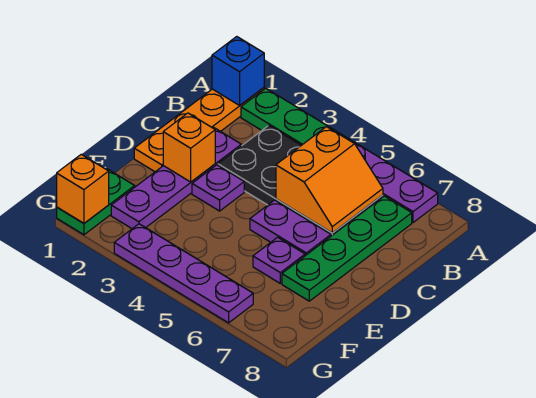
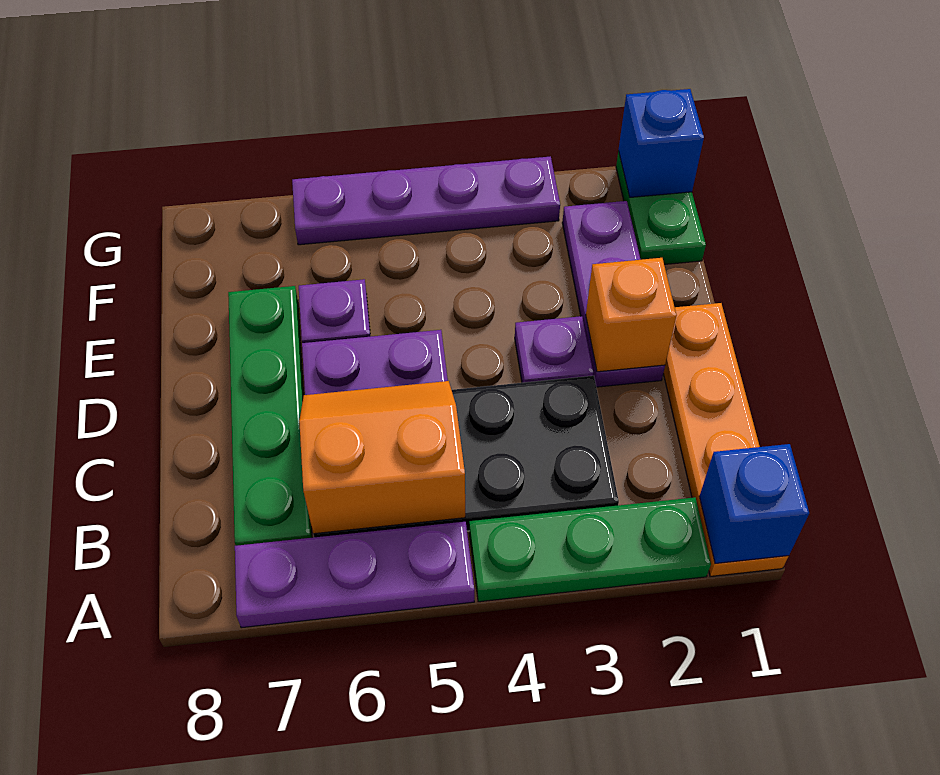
orange slope B5:C6 level 2 top 5 -> orange slope B5:C6 level 2 top B
purple plate C2:F2 level 1 -> purple plate D2:F2 level 1
orange brick G1 level 2 -> blue brick G1 level 2

